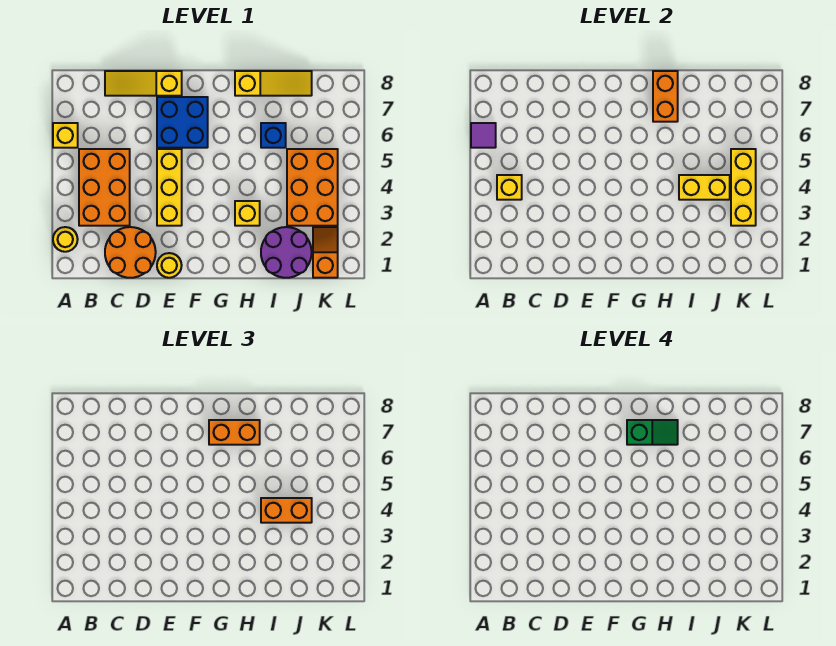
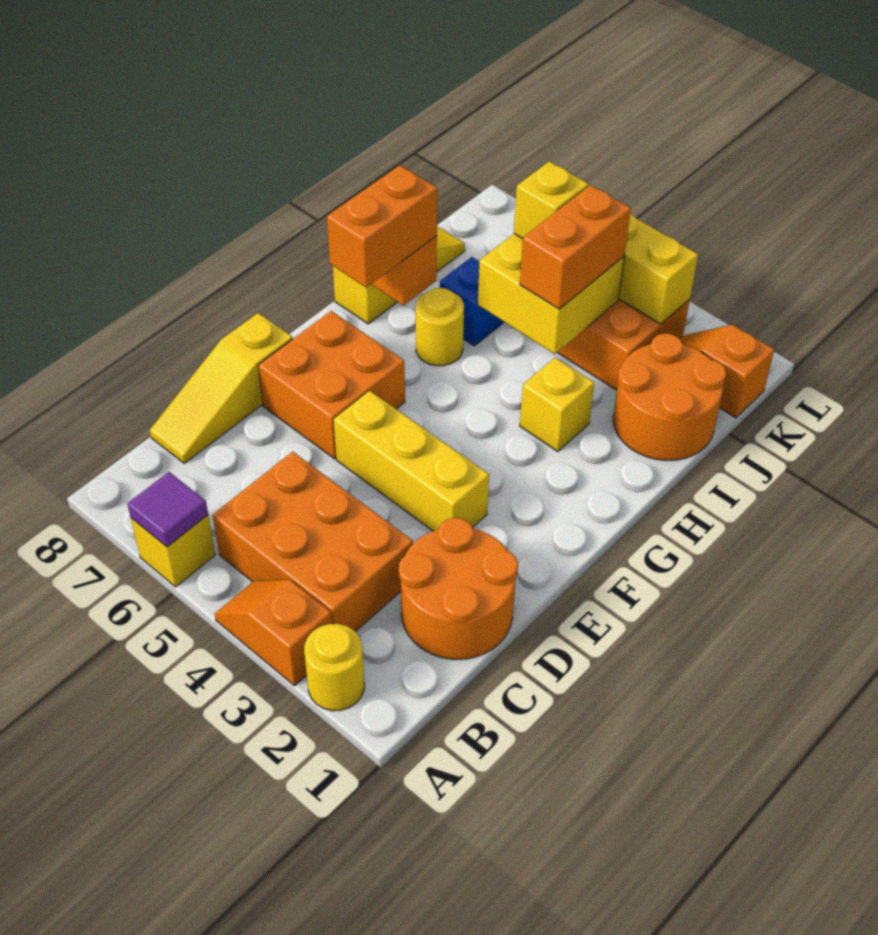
none -> orange slope A3:A4 level 1 top 3
yellow brick B4 level 2 -> yellow brick J5 level 3
yellow round brick E1 level 1 -> yellow round brick H6 level 1
blue brick E6:F7 level 1 -> orange brick E6:F7 level 1
green slope G7:H7 level 4 top G -> none
purple round brick I1:J2 level 1 -> orange round brick I1:J2 level 1
yellow brick I4:J4 level 2 -> yellow brick I4:J5 level 2

